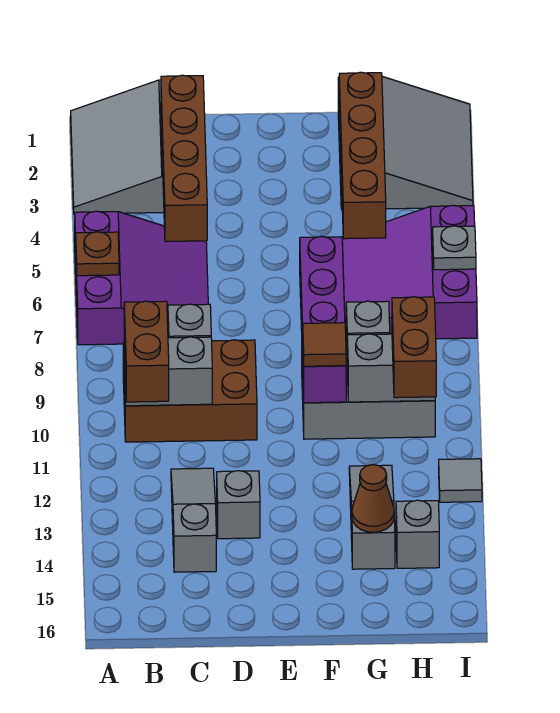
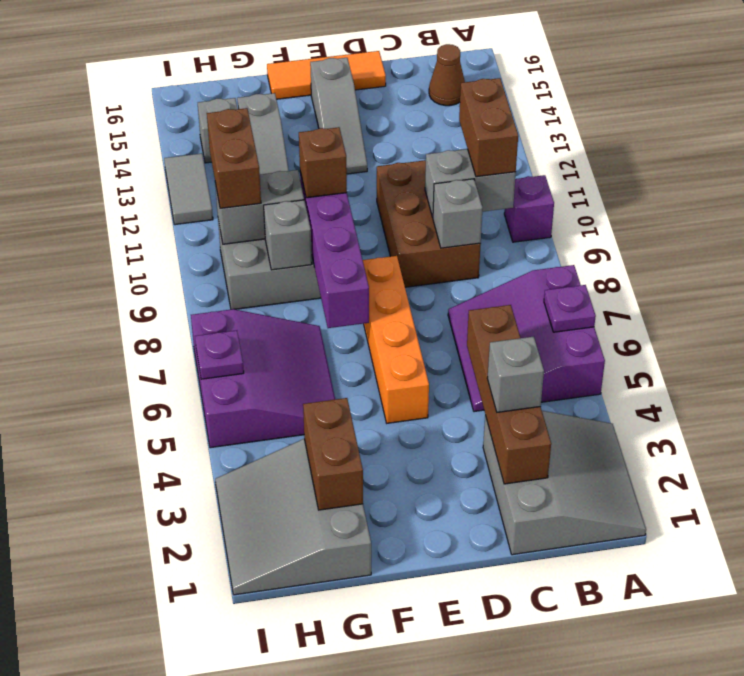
brown plate A6 level 2 -> purple plate A6 level 2
none -> purple brick A10 level 1
brown brick B9:D10 level 1 -> brown brick C9:D11 level 1
grey slope C12:C14 level 1 top 14 -> grey slope E13:E15 level 1 top 15
grey brick D13 level 1 -> grey brick C3 level 3
none -> orange tile D16:F16 level 1
none -> orange brick E5:E8 level 1
brown tile F10 level 3 -> brown brick F10 level 3
brown brick G2:G5 level 2 -> brown brick G2:G3 level 2
brown cone G14 level 2 -> brown cone B15 level 1
grey plate I6 level 2 -> purple plate I6 level 2
grey tile I12 level 1 -> grey tile I12:I13 level 1

